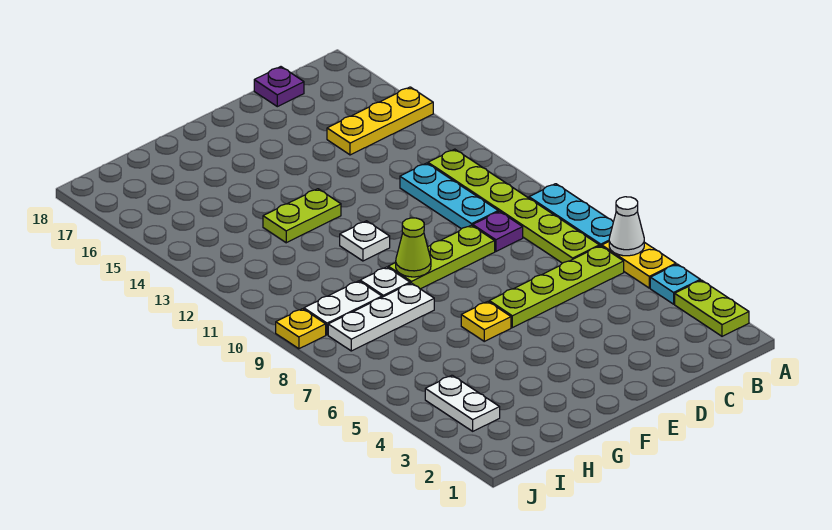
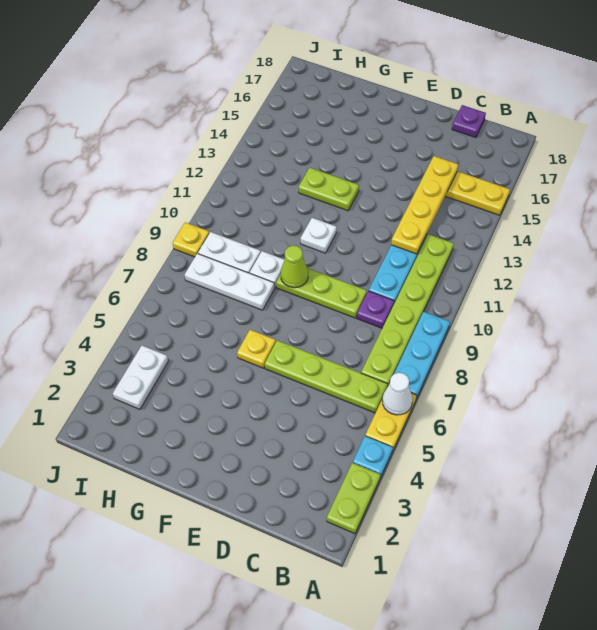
none -> yellow plate C12:C15 level 2

